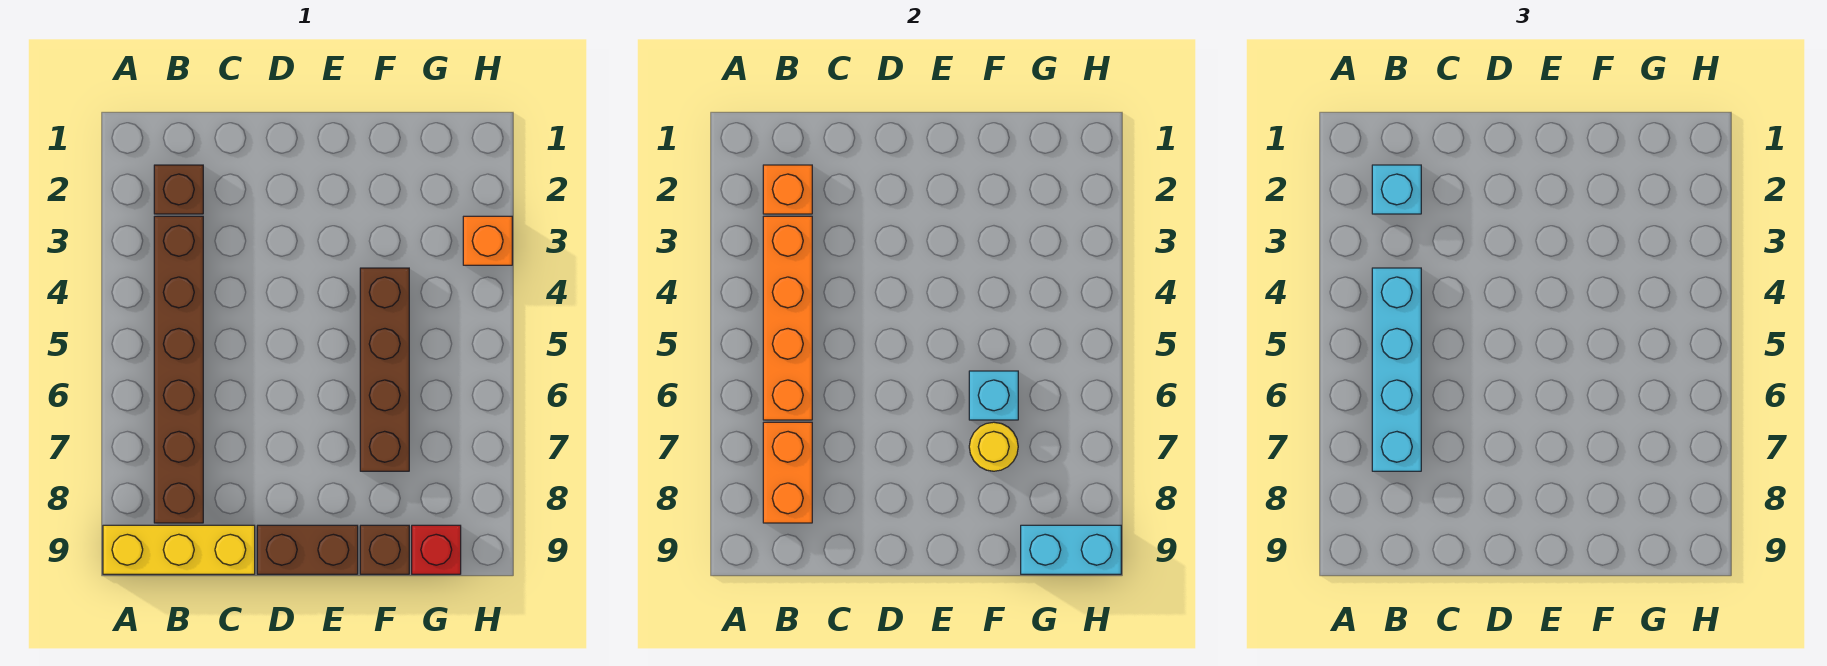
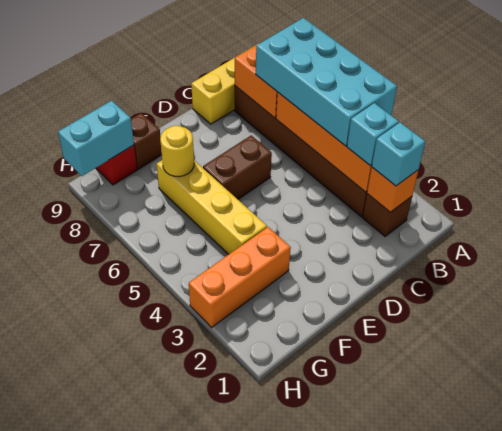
cyan brick B4:B7 level 3 -> cyan brick A4:B7 level 3
brown brick D9:E9 level 1 -> brown brick D6:E6 level 1
brown brick F4:F7 level 1 -> yellow brick F4:F7 level 1
cyan brick F6 level 2 -> cyan brick B3 level 3
orange brick H3 level 1 -> orange brick F3:H3 level 1

